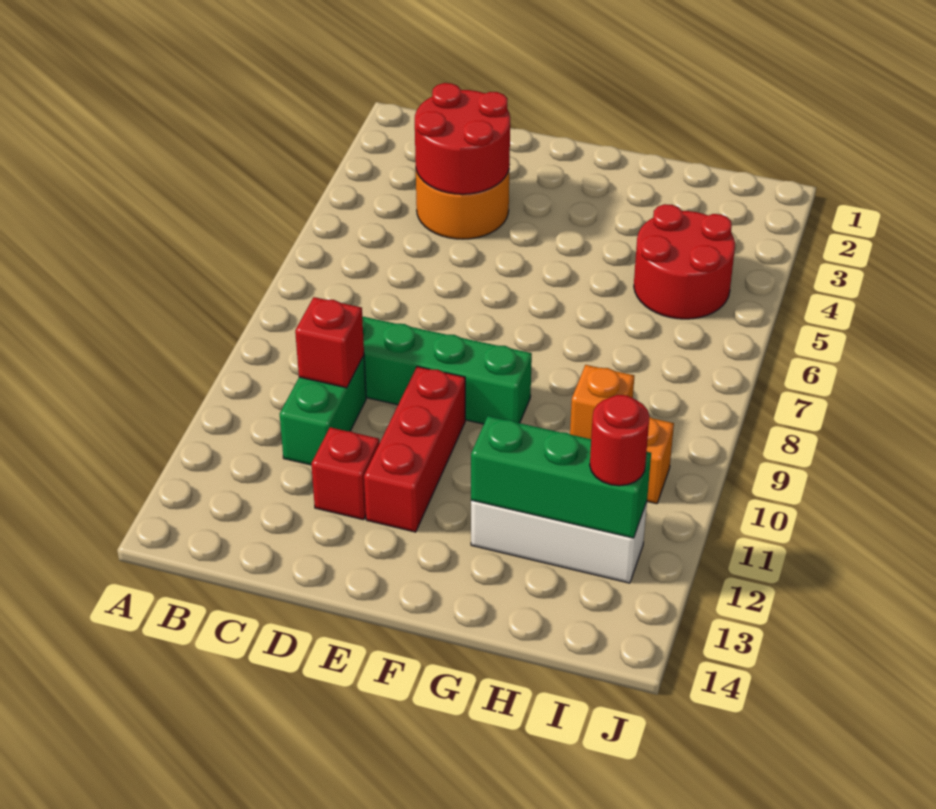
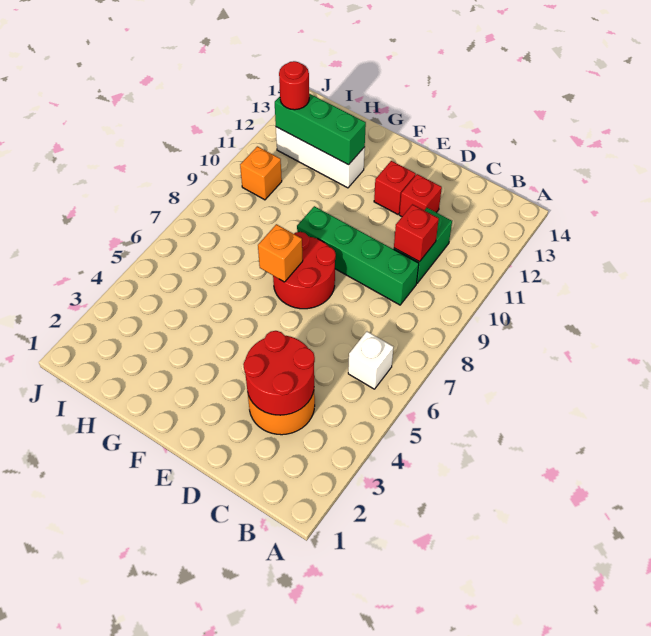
none -> white brick B6 level 1
red brick E10:E12 level 1 -> red brick E12 level 1
red round brick H4:I5 level 1 -> red round brick E7:F8 level 1
orange brick H9 level 1 -> orange brick F7 level 2

